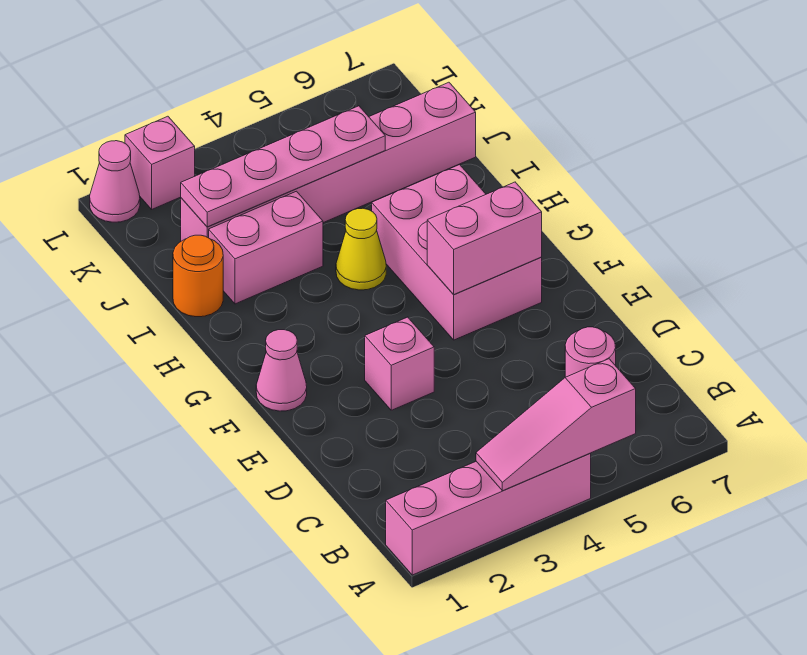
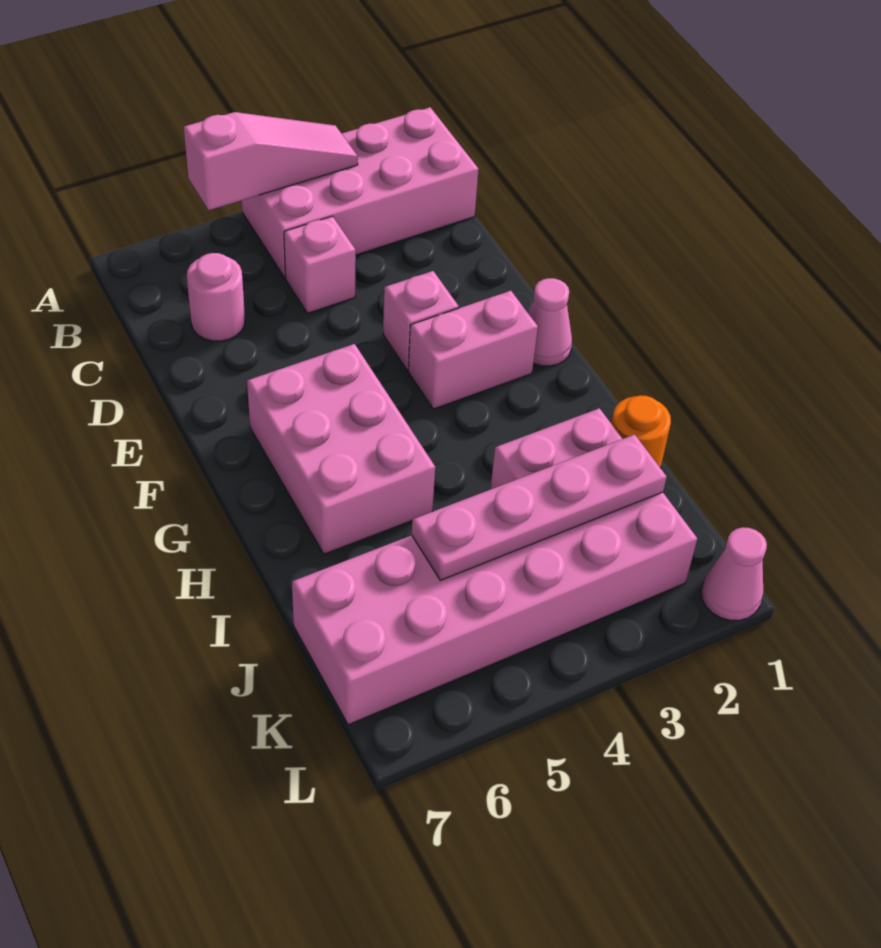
pink brick A1:A4 level 1 -> pink brick A1:B4 level 1
pink brick F5:F6 level 2 -> pink brick F2:F3 level 1
yellow cone H4 level 1 -> none
pink brick J2:J7 level 1 -> pink brick J2:K7 level 1
pink brick L2 level 1 -> pink brick C4 level 1

